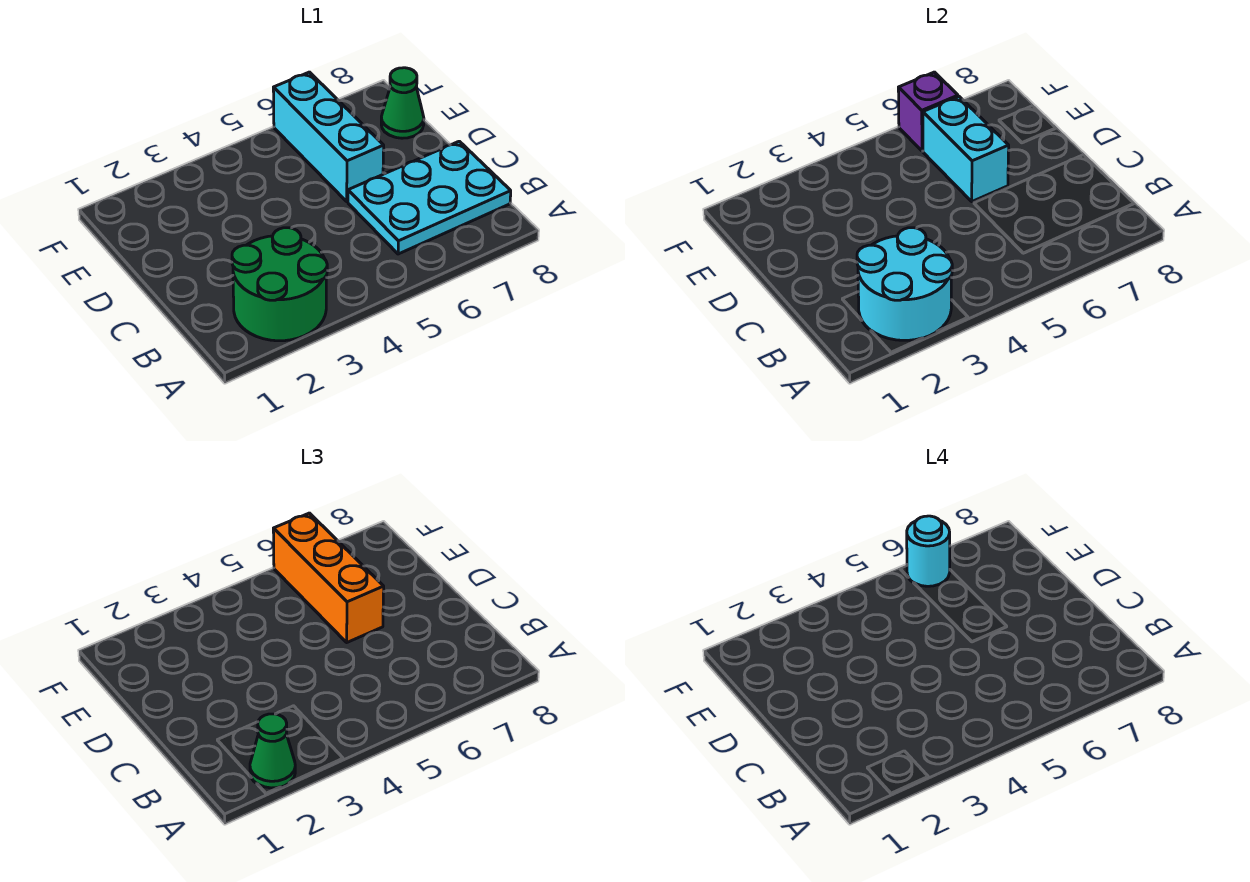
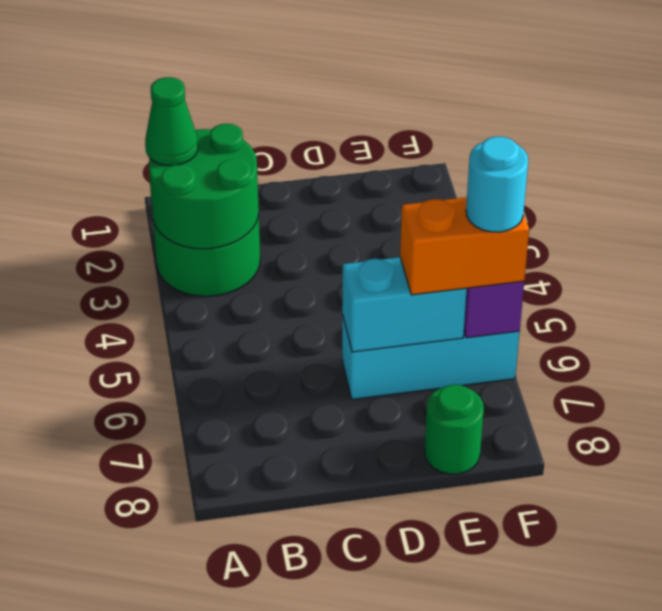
cyan round brick A2:B3 level 2 -> green round brick A2:B3 level 2
cyan plate B6:C8 level 1 -> none
orange brick D6:F6 level 3 -> orange brick E6:F6 level 3
green cone E8 level 1 -> green round brick E8 level 1

